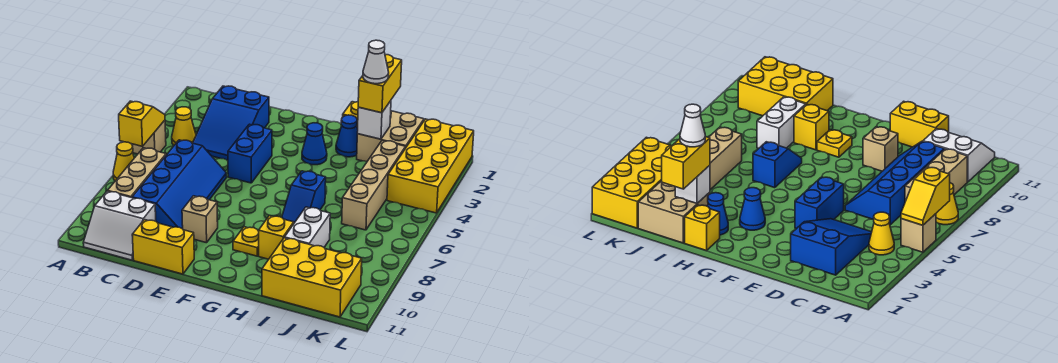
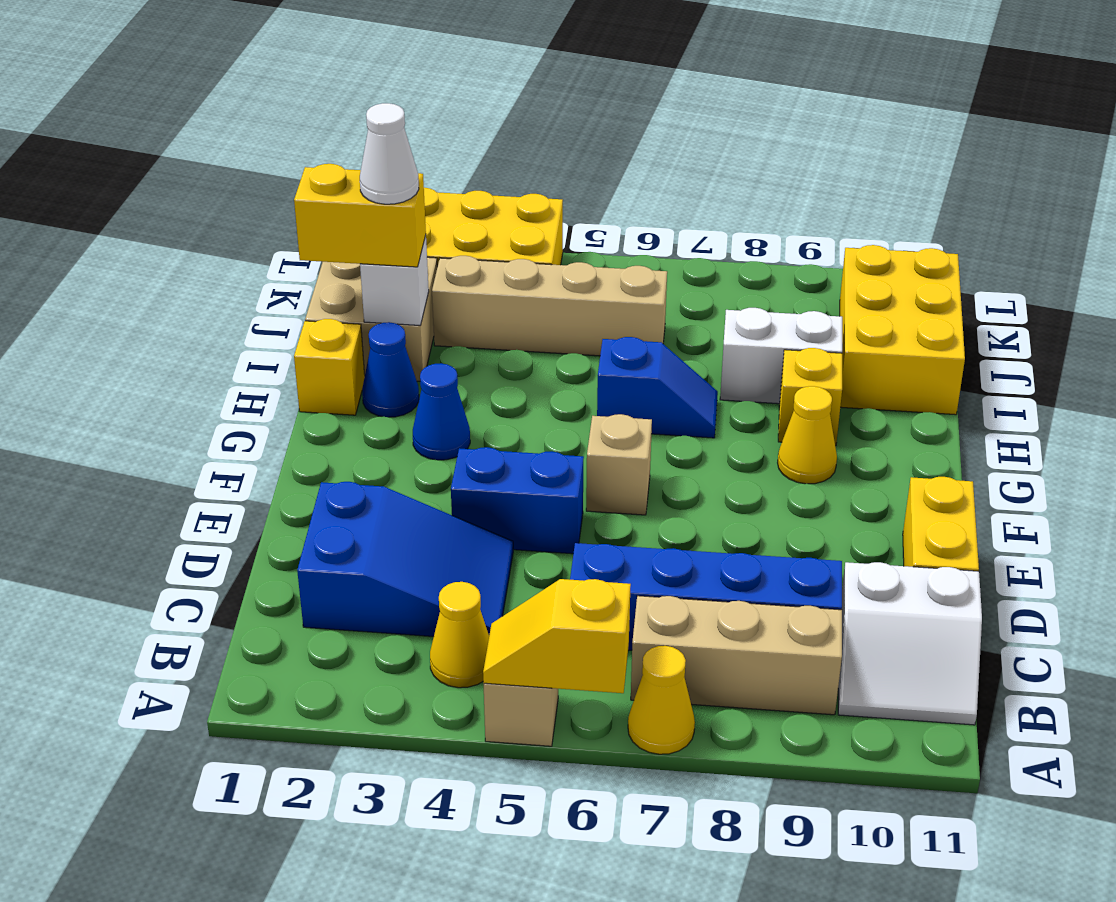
white slope B10:C11 level 1 top 10 -> white slope B10:C11 level 1 top C
tan brick E9 level 1 -> tan brick F6 level 1
yellow plate G9 level 1 -> yellow cone G9 level 1

